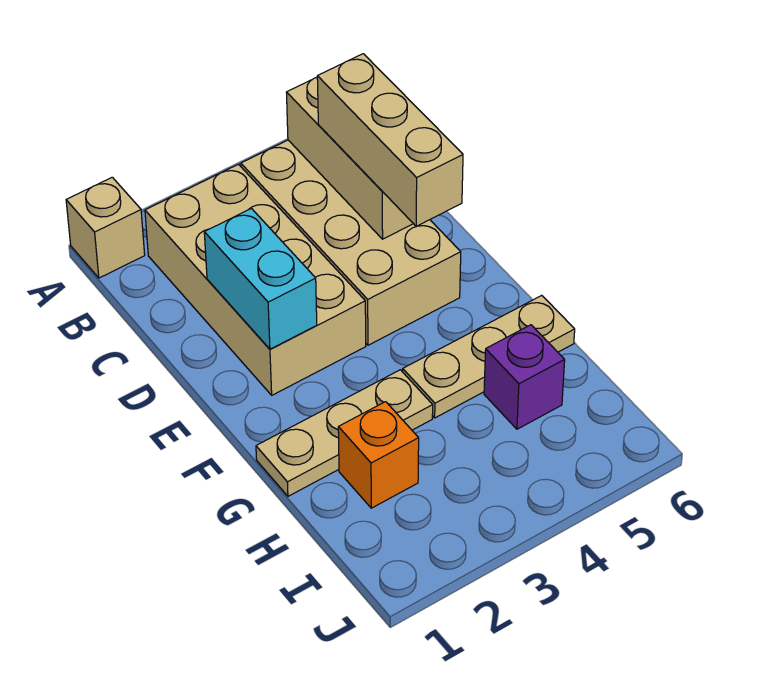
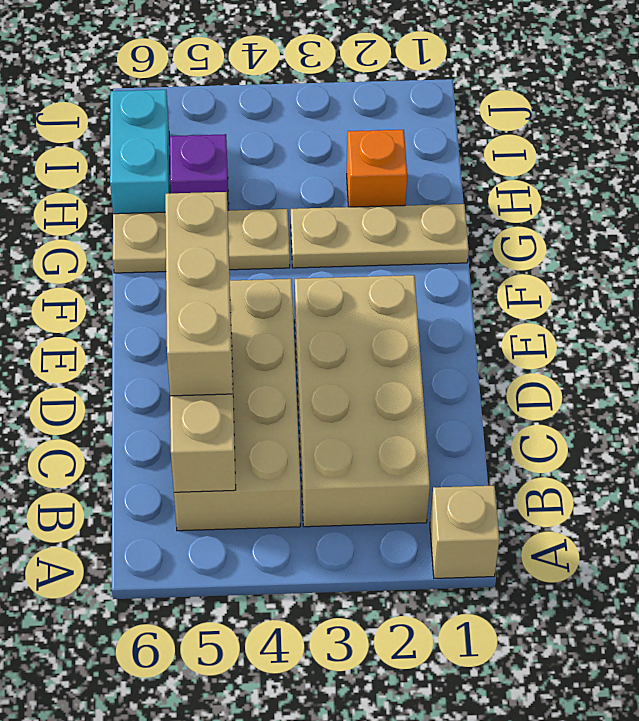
cyan brick D2:E2 level 2 -> cyan brick H6:I6 level 1

